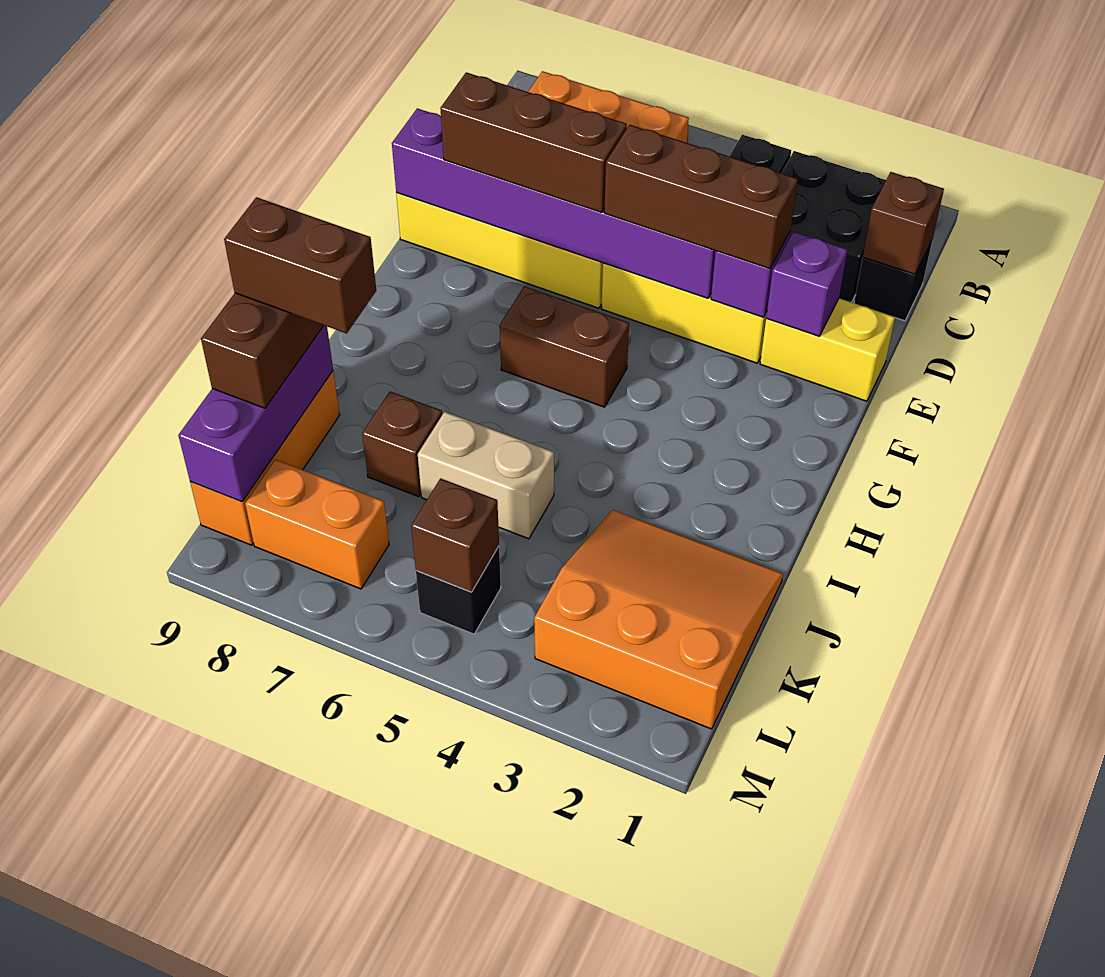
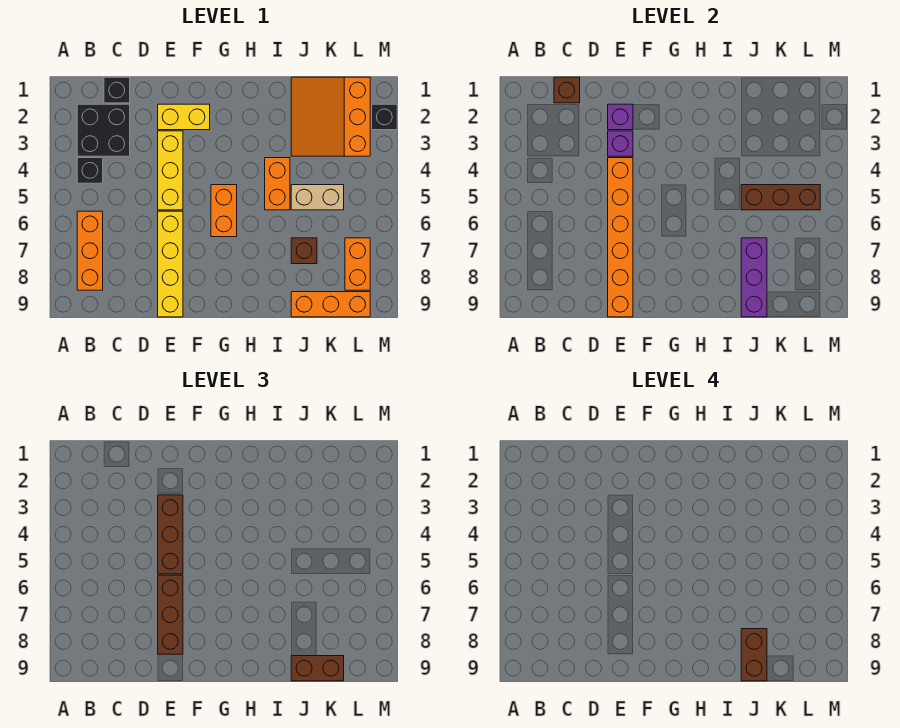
yellow brick E1:E2 level 1 -> yellow brick E2:F2 level 1
purple brick E4:E9 level 2 -> orange brick E4:E9 level 2
brown brick G5:G6 level 1 -> orange brick G5:G6 level 1
none -> orange brick I4:I5 level 1
tan brick J5:J6 level 1 -> tan brick J5:K5 level 1
purple brick J9:L9 level 2 -> purple brick J7:J9 level 2
black brick L5 level 1 -> black brick M2 level 1
brown brick L5 level 2 -> brown brick J5:L5 level 2

